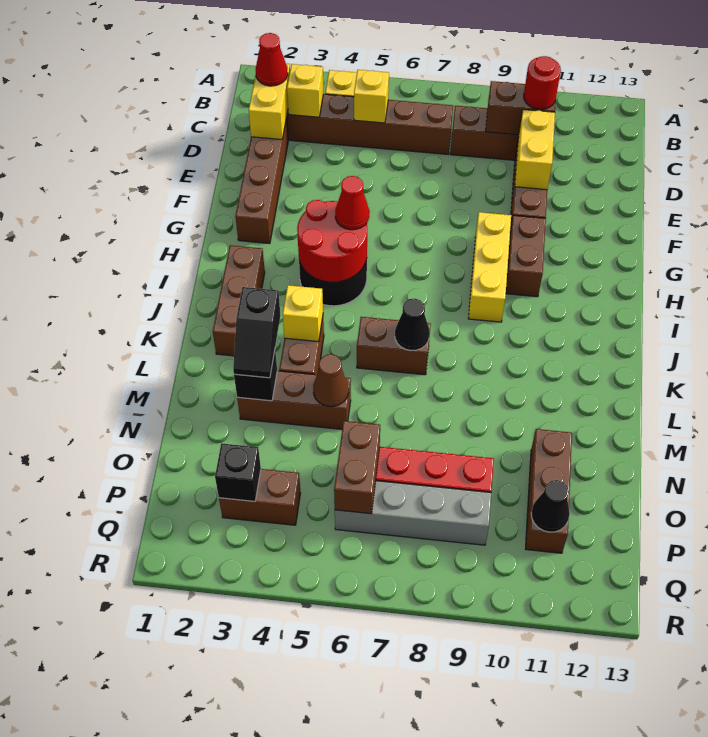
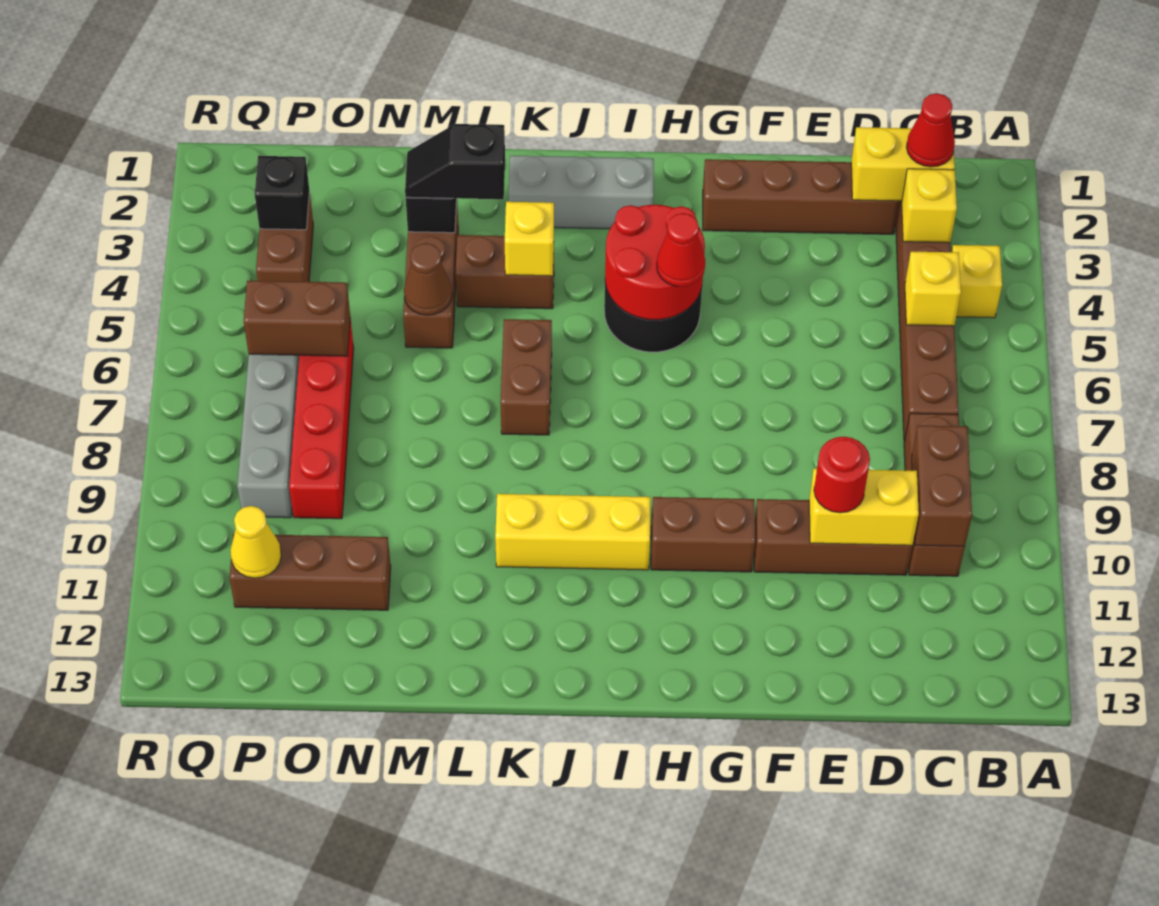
red round brick C10 level 3 -> red round brick E10 level 3
yellow brick G9:I9 level 1 -> yellow brick I10:K10 level 1
brown brick I2:K2 level 1 -> grey brick I2:K2 level 1
black cone K7 level 2 -> none
black cone P11 level 2 -> yellow cone P11 level 2

